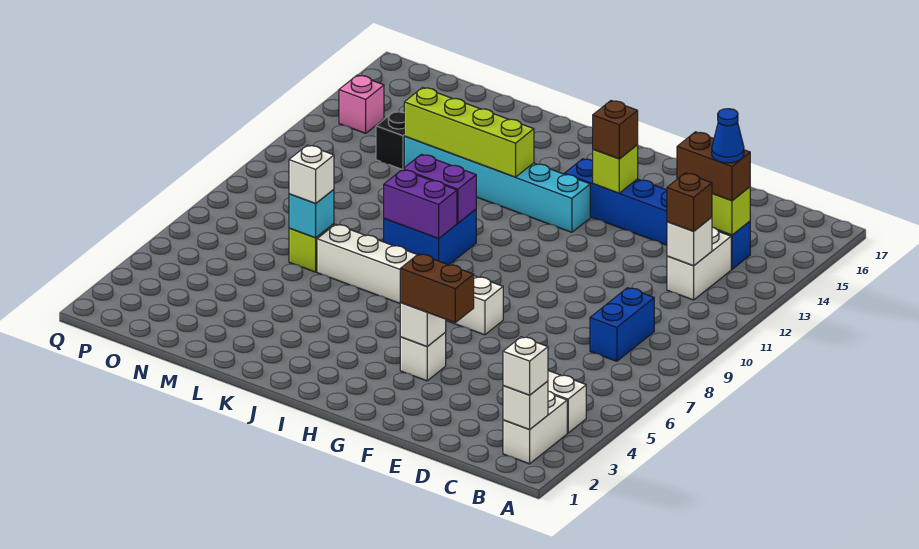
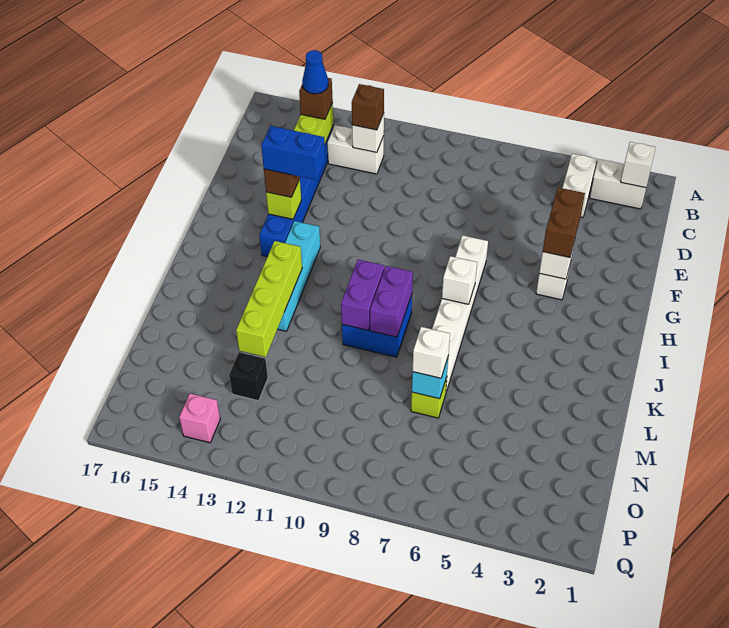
white brick B2 level 3 -> white brick I7 level 2
blue brick C8:C9 level 1 -> blue brick G13:G14 level 4
brown brick C14:D14 level 3 -> brown brick C14 level 3
cyan brick H13:M13 level 1 -> cyan brick H13:K13 level 1

